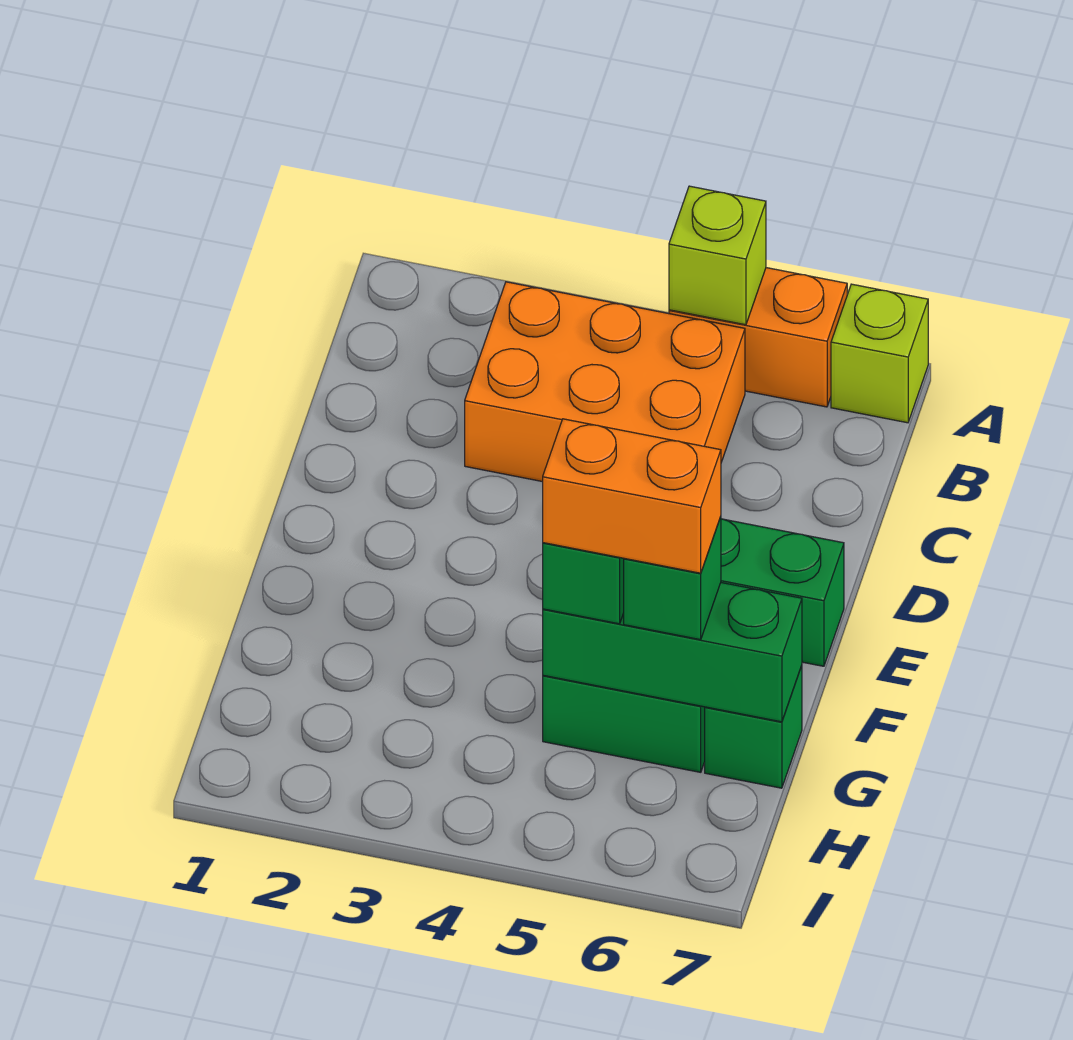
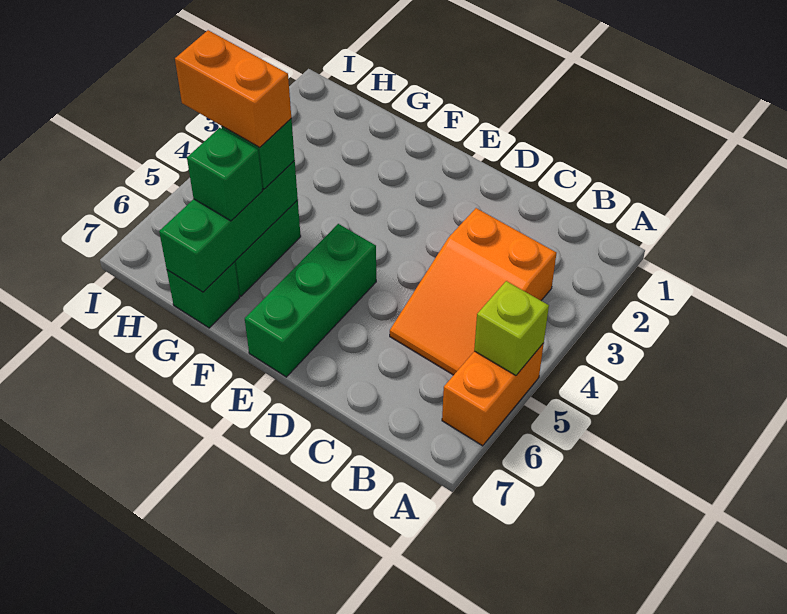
lime brick A7 level 1 -> none
orange brick B3:C5 level 1 -> orange slope B3:C5 level 1 top 3
orange brick G5:G6 level 4 -> orange brick G5:H5 level 4

